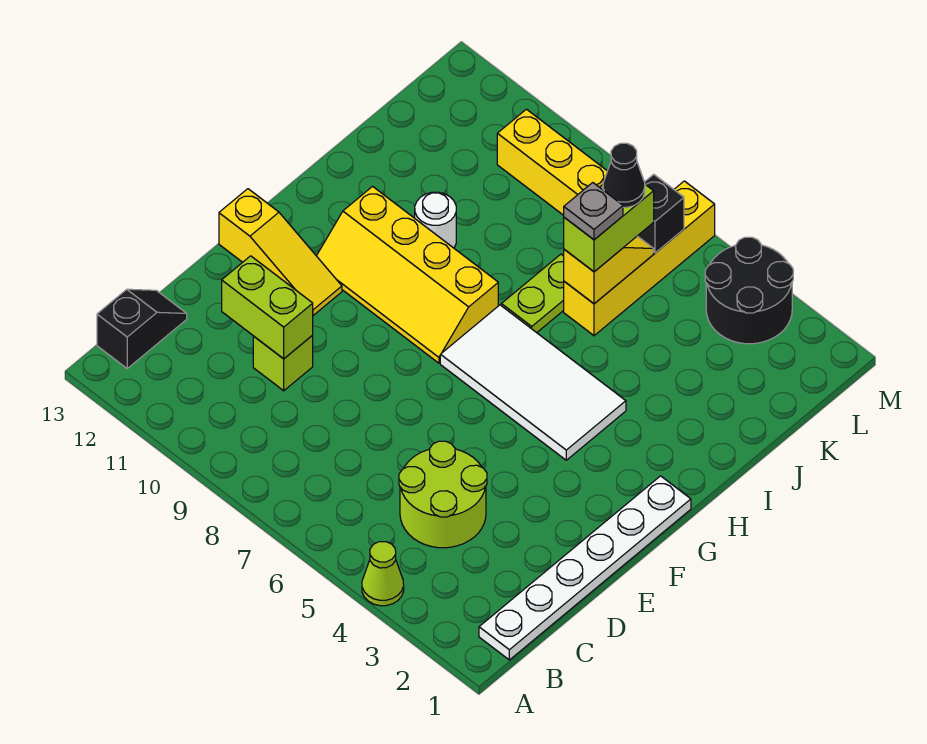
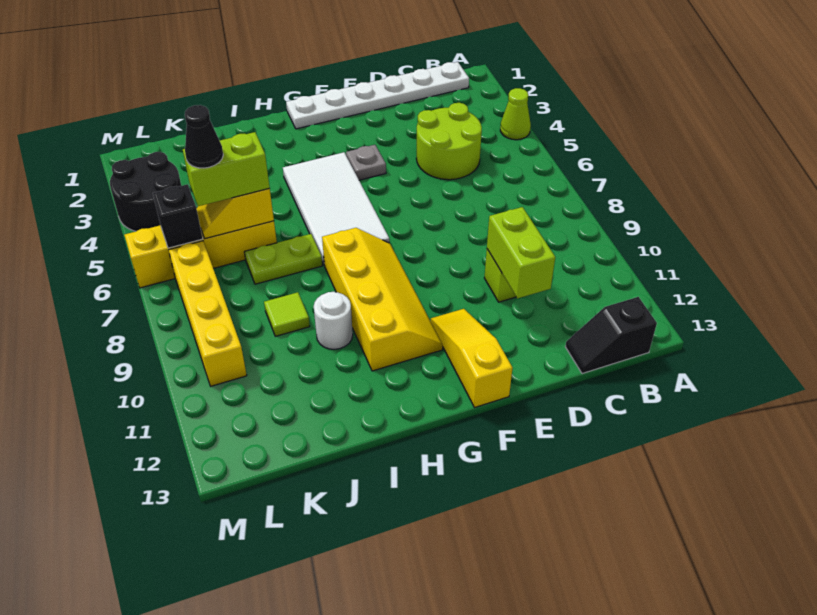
grey plate J6 level 4 -> grey plate F4 level 1
none -> lime tile J9 level 1

